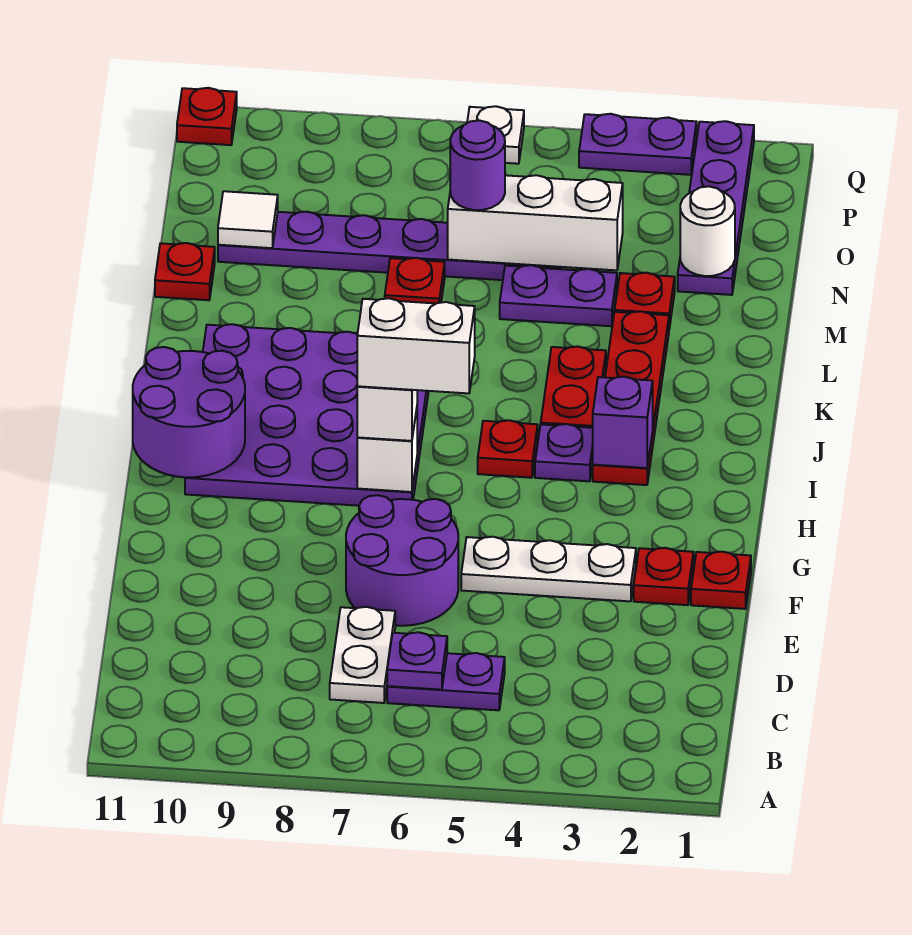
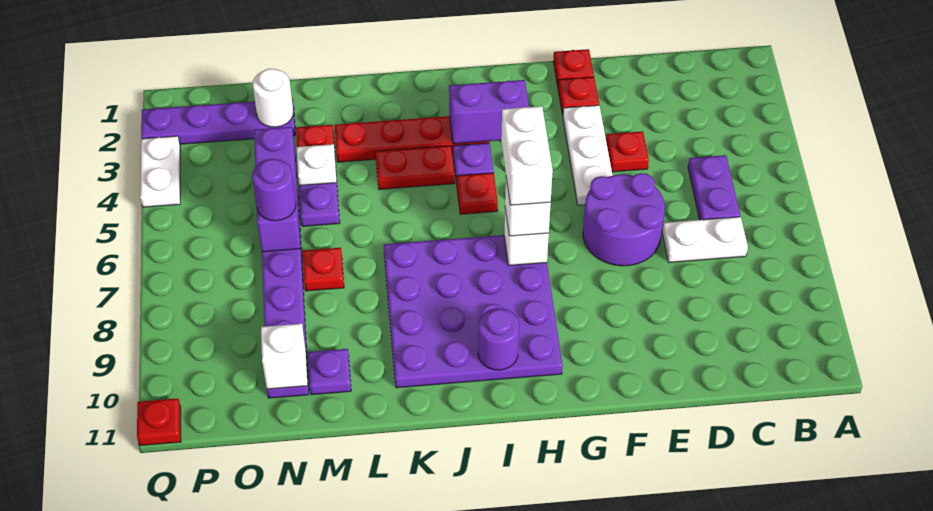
purple plate C6 level 2 -> purple plate M10 level 1
purple round brick H10:I11 level 2 -> purple round brick I10 level 2
purple brick I3 level 2 -> purple brick H3:I3 level 2
red plate M11 level 1 -> red plate E4 level 1
white brick N4:N6 level 2 -> purple brick N4:N6 level 2
white tile N10 level 2 -> white brick N10 level 2
purple plate Q3:Q4 level 1 -> white plate Q3:Q4 level 1
white plate Q6 level 1 -> white plate M4 level 2

